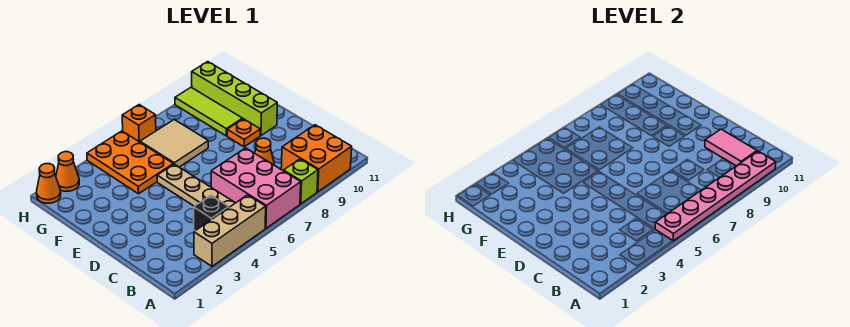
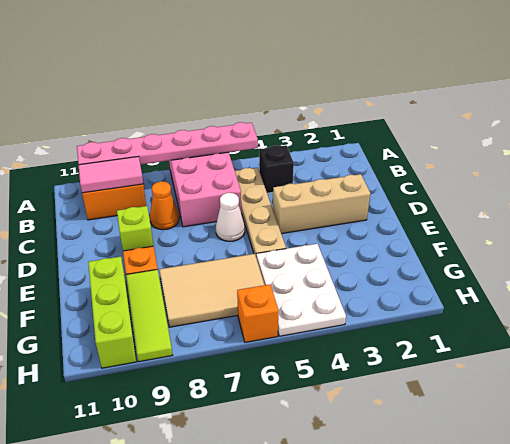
tan brick A3:A5 level 1 -> tan brick D2:D4 level 1
lime brick A8 level 1 -> lime brick D9 level 1
pink tile B10:C10 level 2 -> pink tile B9:B10 level 2
none -> white cone D6 level 1
lime brick E10:H10 level 1 -> lime brick F10:H10 level 1
orange plate F4:H5 level 1 -> white plate F4:H5 level 1
tan tile F6:G7 level 1 -> tan tile F6:G8 level 1
orange cone H1 level 1 -> none
orange cone H2 level 1 -> none

